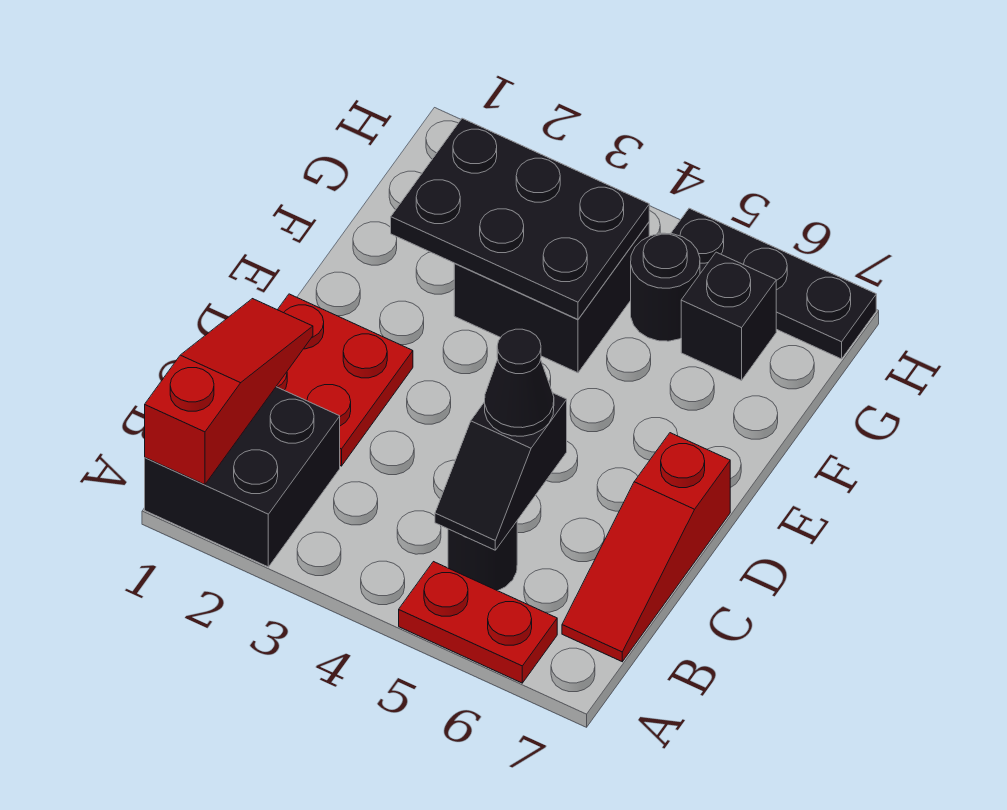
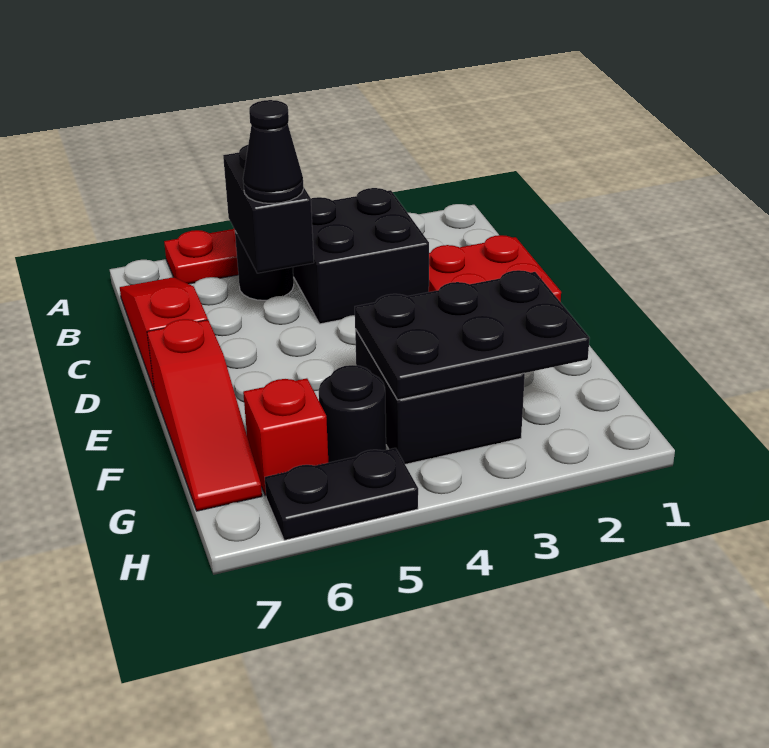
black brick A1:B2 level 1 -> black brick B3:C4 level 1
red slope A1:C1 level 2 top A -> red slope E7:G7 level 1 top E
black slope B5:C5 level 2 top C -> black brick B5:C5 level 2
black brick G6 level 1 -> red brick G6 level 1
black plate H5:H7 level 1 -> black plate H5:H6 level 1

